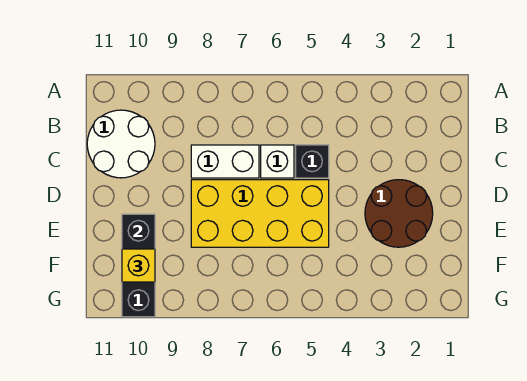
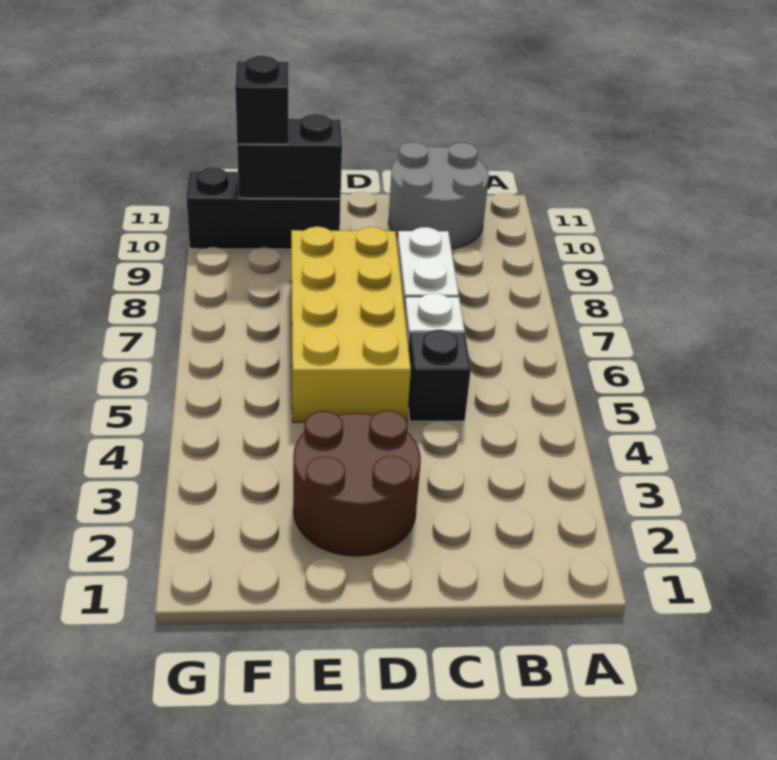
white round brick B10:C11 level 1 -> grey round brick B10:C11 level 1
yellow brick F10 level 3 -> black brick F10 level 3

